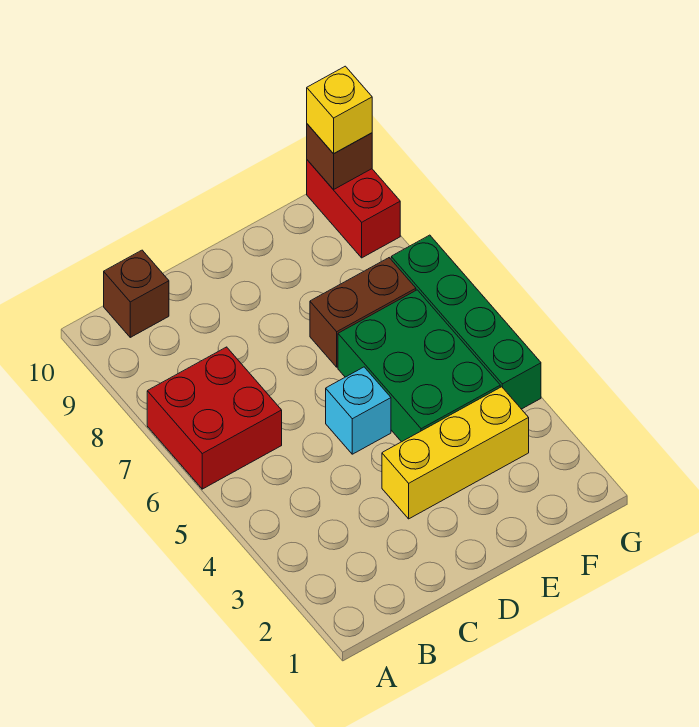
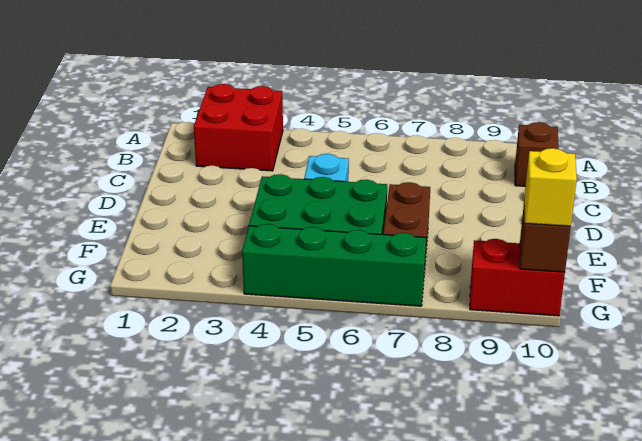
red brick A6:B7 level 1 -> red brick A2:B3 level 1
yellow brick D3:F3 level 1 -> none

